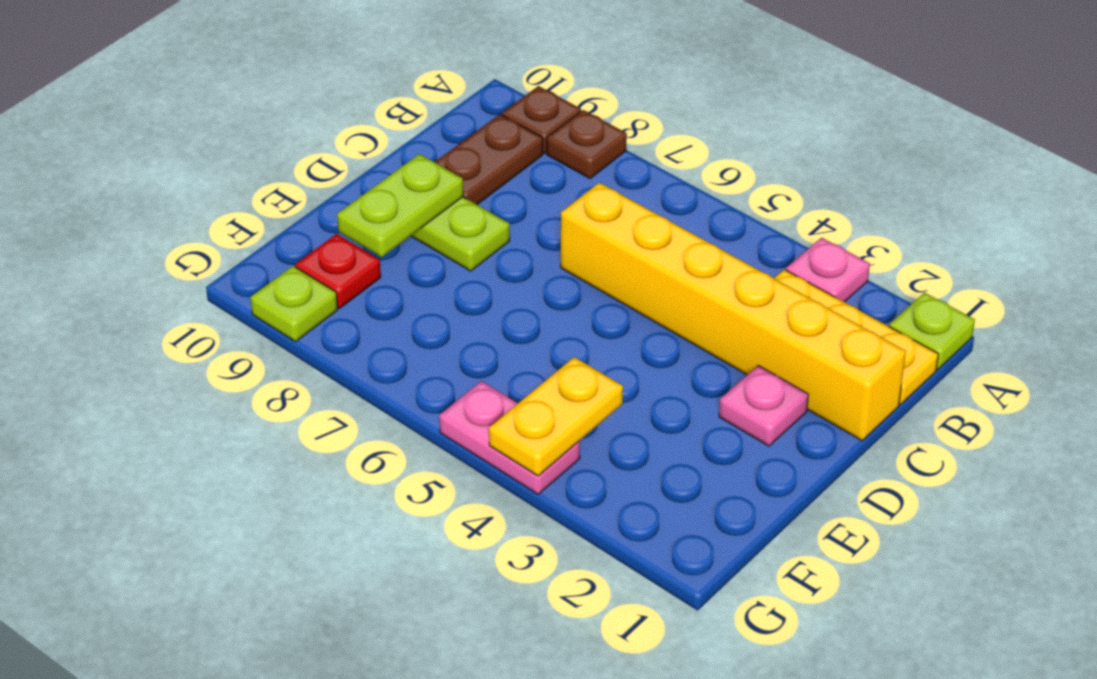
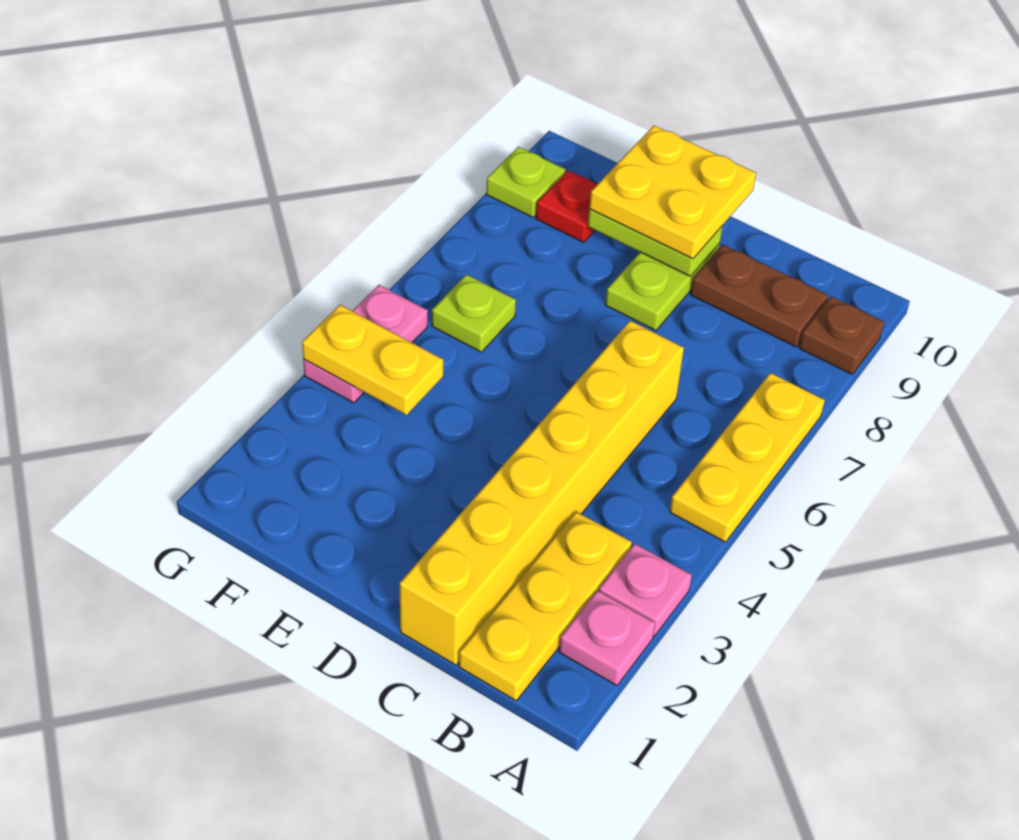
lime plate A1 level 1 -> lime plate F6 level 1
none -> yellow plate A5:A7 level 1
brown plate A8 level 1 -> none
pink plate D2 level 1 -> pink plate A2 level 1
none -> yellow plate D9:E10 level 3

